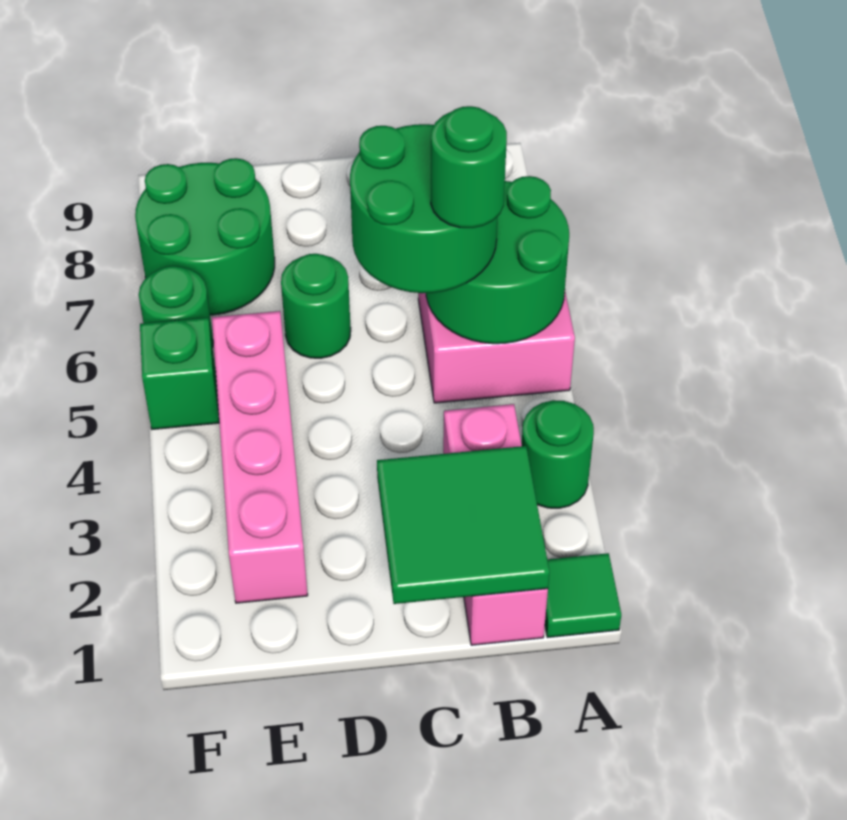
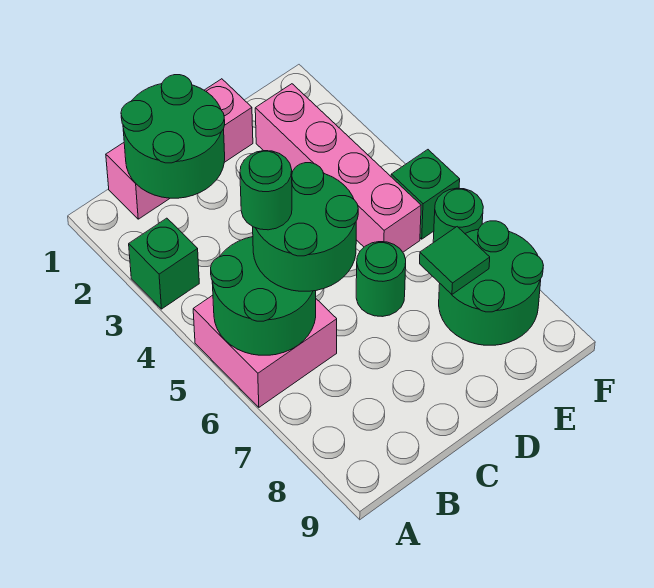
green tile A1 level 1 -> green tile E7 level 2
green round brick A3 level 1 -> green brick A3 level 1
pink brick B1:B3 level 1 -> pink brick B1:D1 level 1
green tile B1:C2 level 2 -> green round brick B1:C2 level 2

